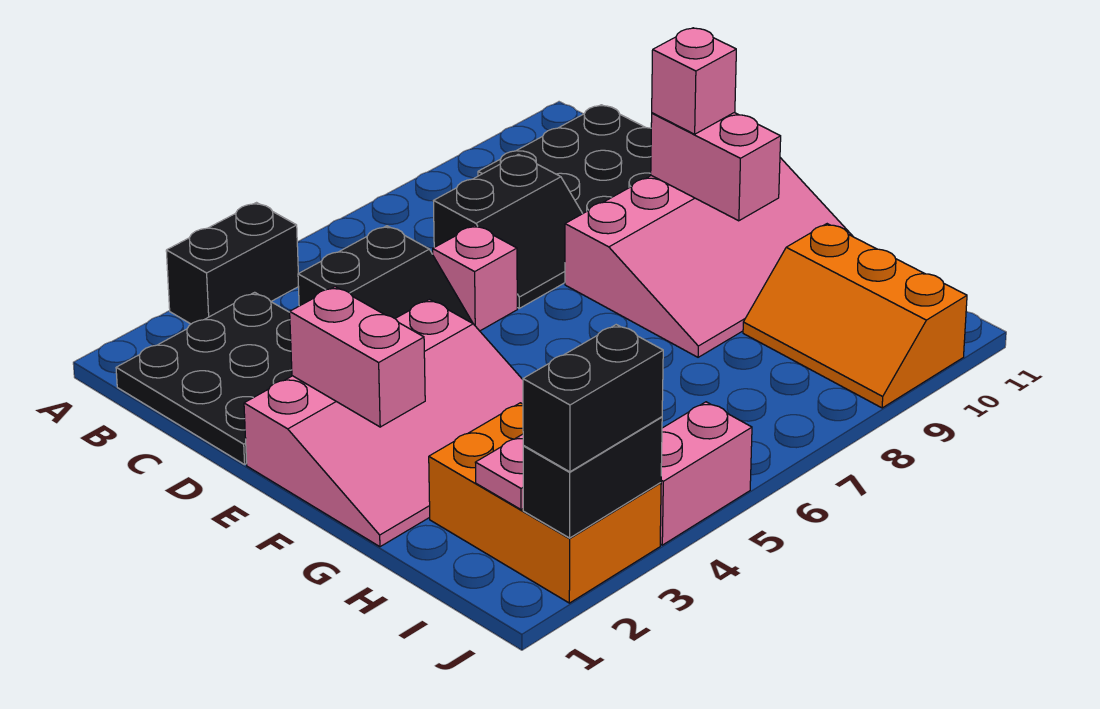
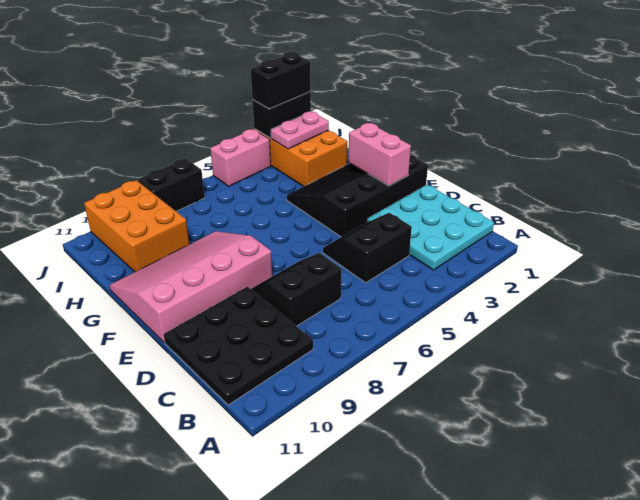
black brick A3:A4 level 1 -> black brick J7:J8 level 1
black plate B1:D3 level 1 -> cyan plate B1:D3 level 1
pink brick D6 level 1 -> none
pink slope E1:G4 level 1 top E -> black slope E1:G4 level 1 top E
pink brick E10:F10 level 2 -> none
pink brick E10 level 3 -> none
orange slope H9:J10 level 1 top 10 -> orange brick H9:J10 level 1

